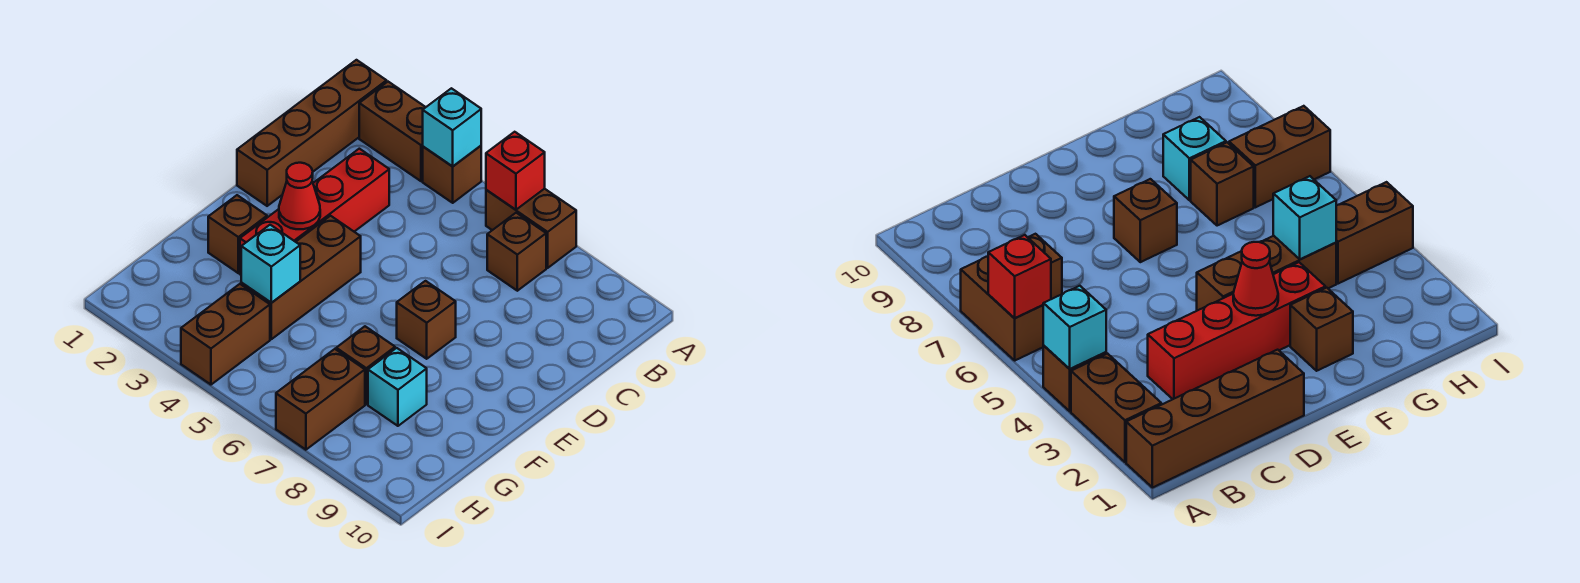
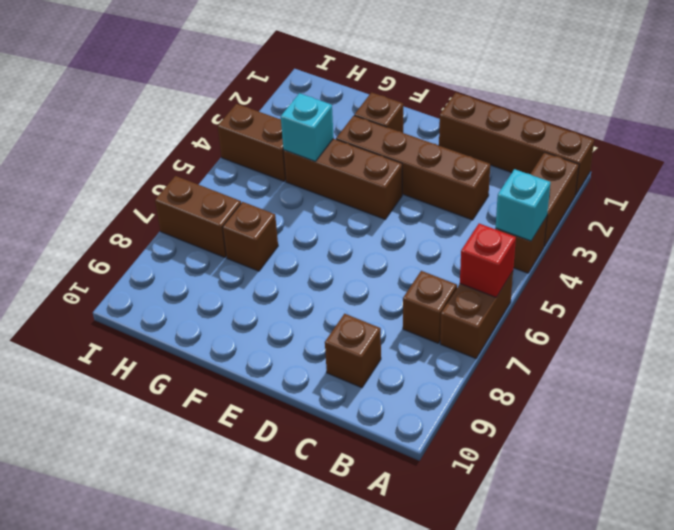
red brick C3:F3 level 1 -> brown brick C3:F3 level 1
red cone E3 level 2 -> none
brown brick E7 level 1 -> brown brick C9 level 1
cyan brick G8 level 1 -> none

